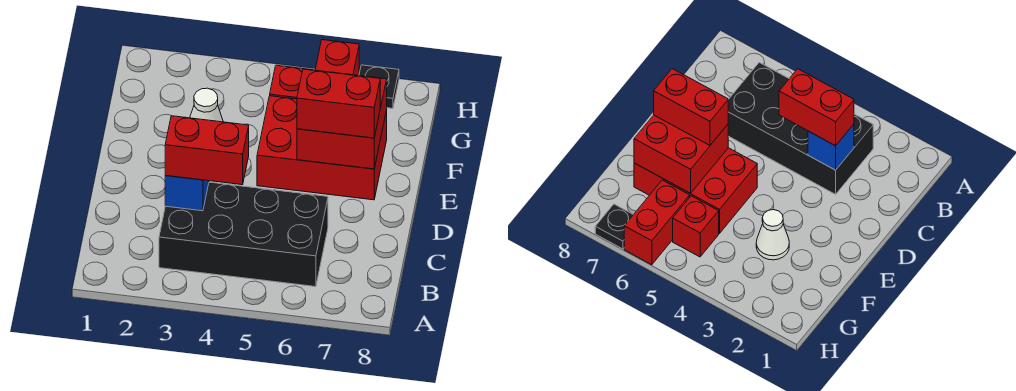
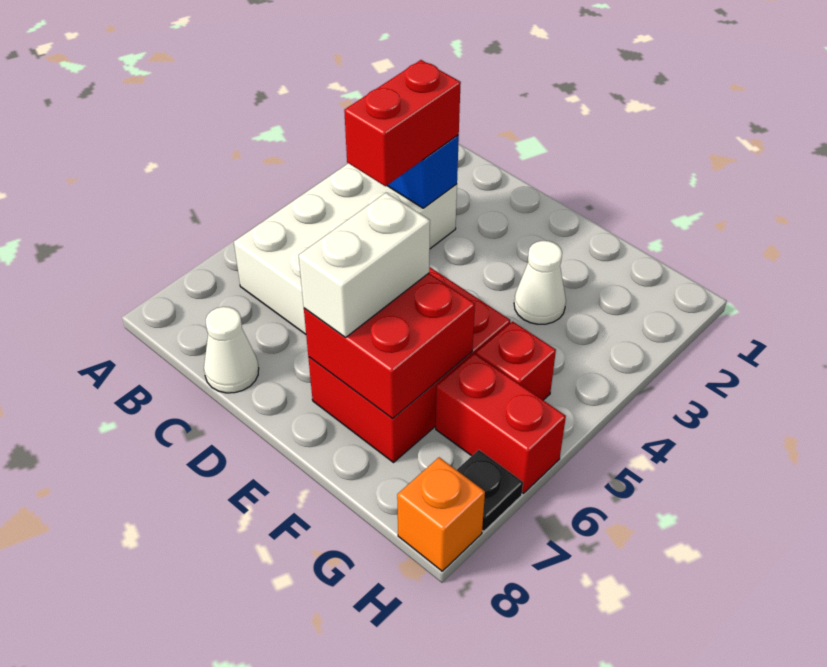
black brick B3:C6 level 1 -> white brick B3:C6 level 1
none -> white cone C8 level 1
red brick E6:E7 level 3 -> white brick E6:E7 level 3
none -> orange brick H8 level 1

